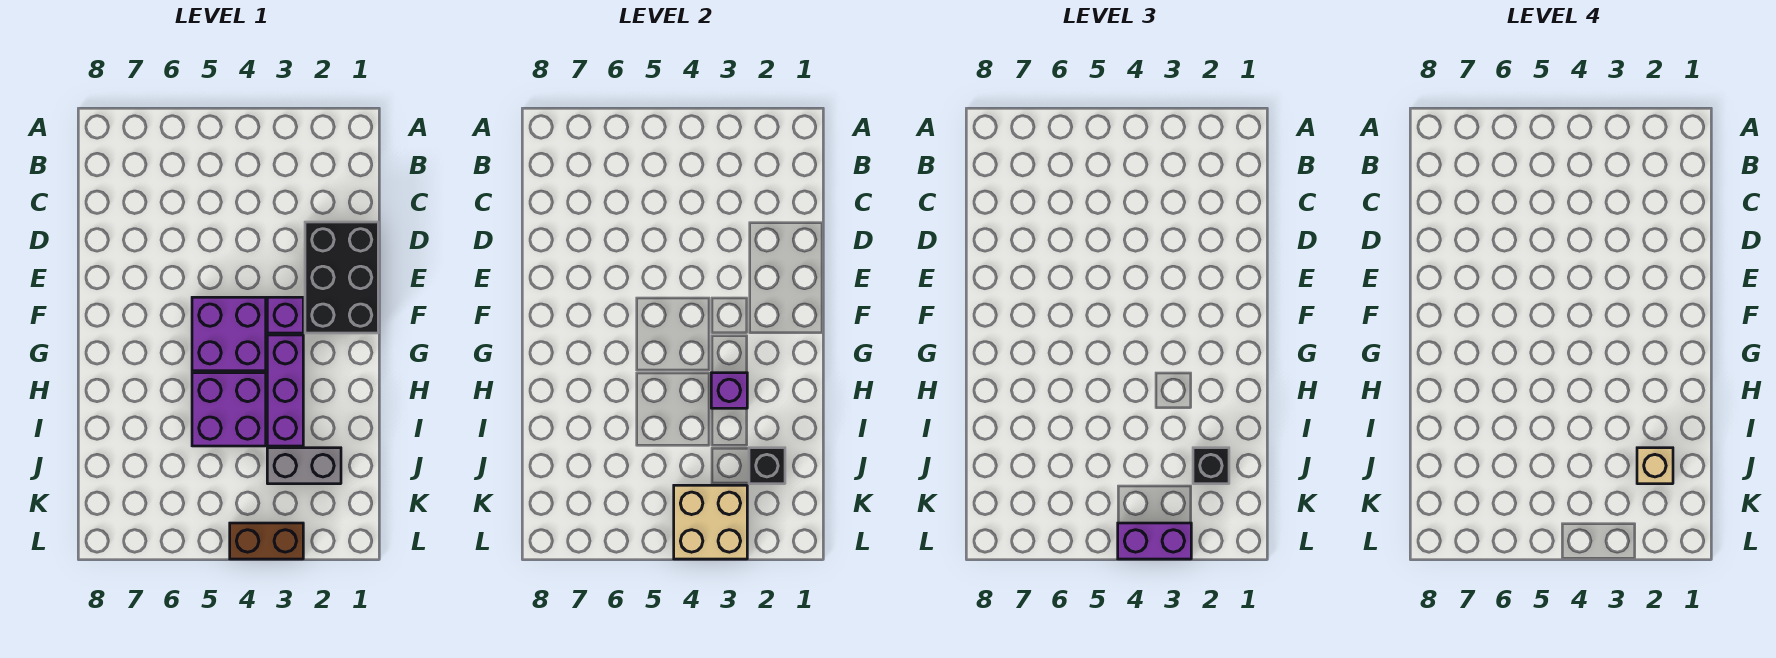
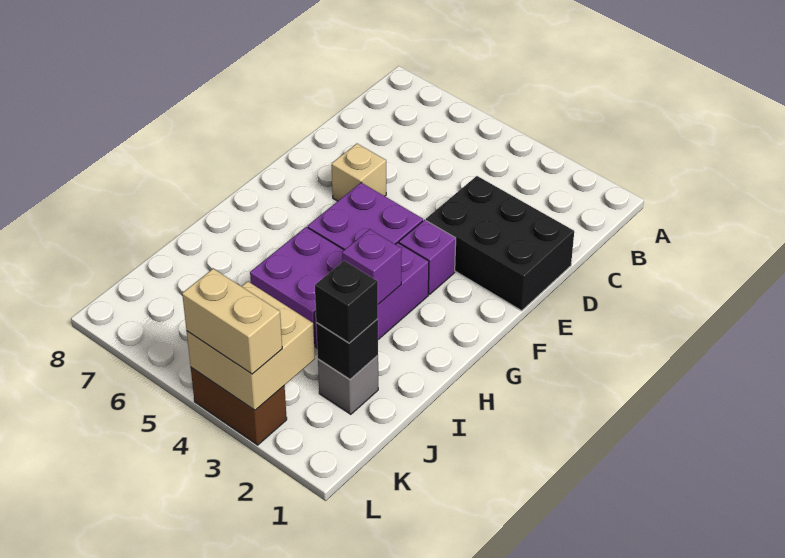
black brick D1:F2 level 1 -> black brick D1:E3 level 1
grey brick J2:J3 level 1 -> grey brick J2 level 1
tan brick J2 level 4 -> tan brick E6 level 1
purple brick L3:L4 level 3 -> tan brick L3:L4 level 3

